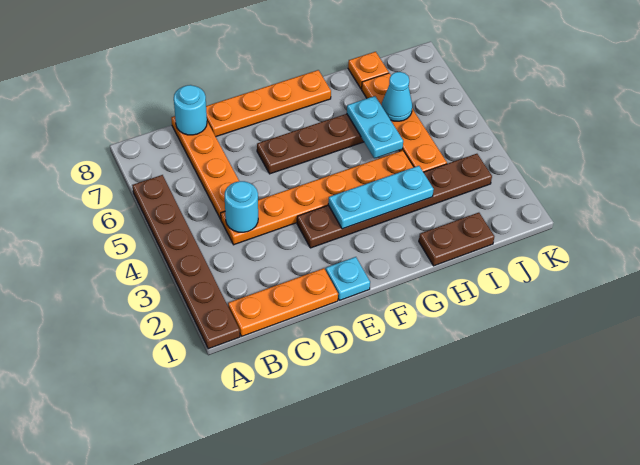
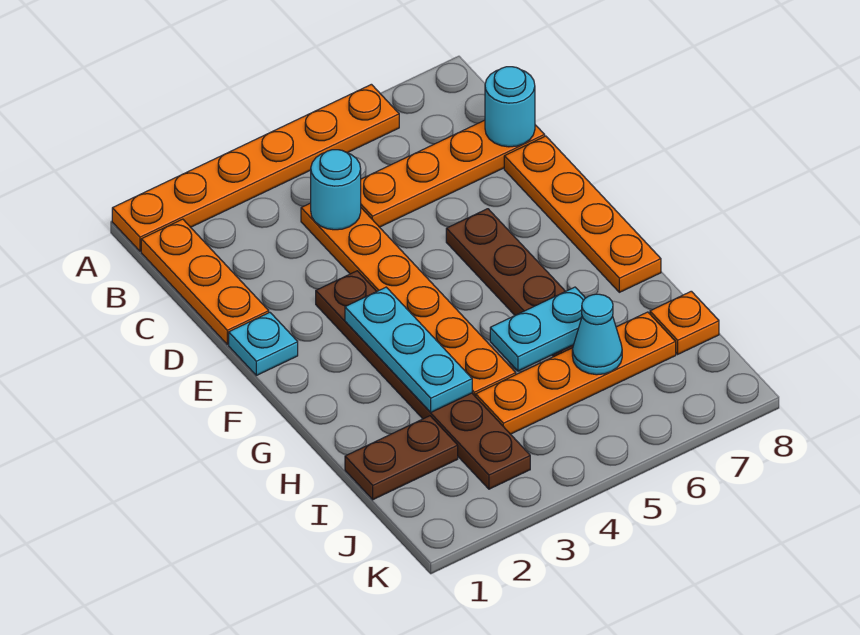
brown plate A1:A6 level 1 -> orange plate A1:A6 level 1
brown plate H1:I1 level 1 -> brown plate I1:I2 level 1

